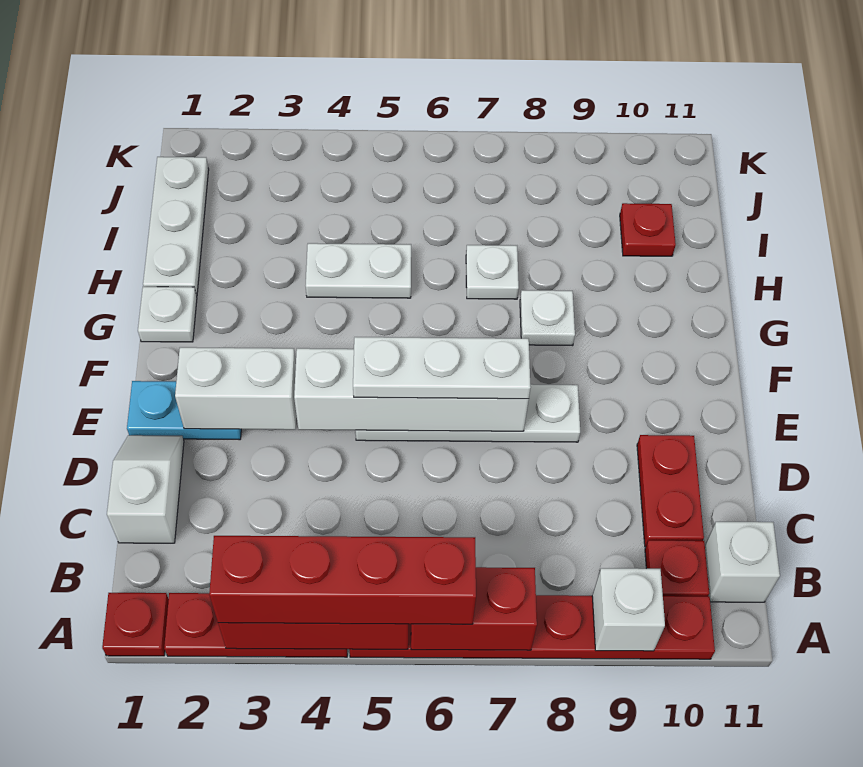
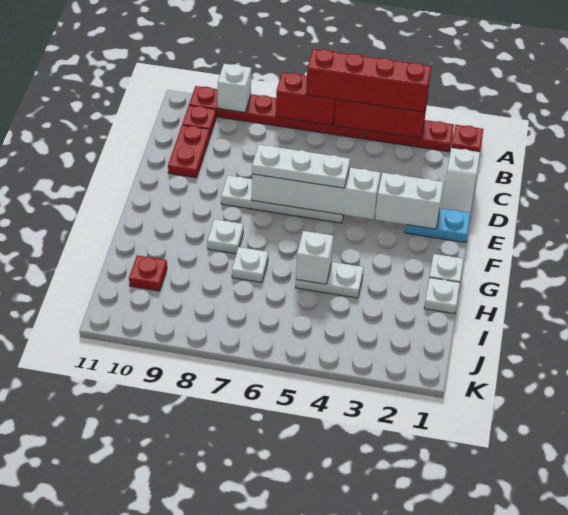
white brick B11 level 1 -> white brick H5 level 2
white plate H1:J1 level 1 -> white plate H1 level 1

